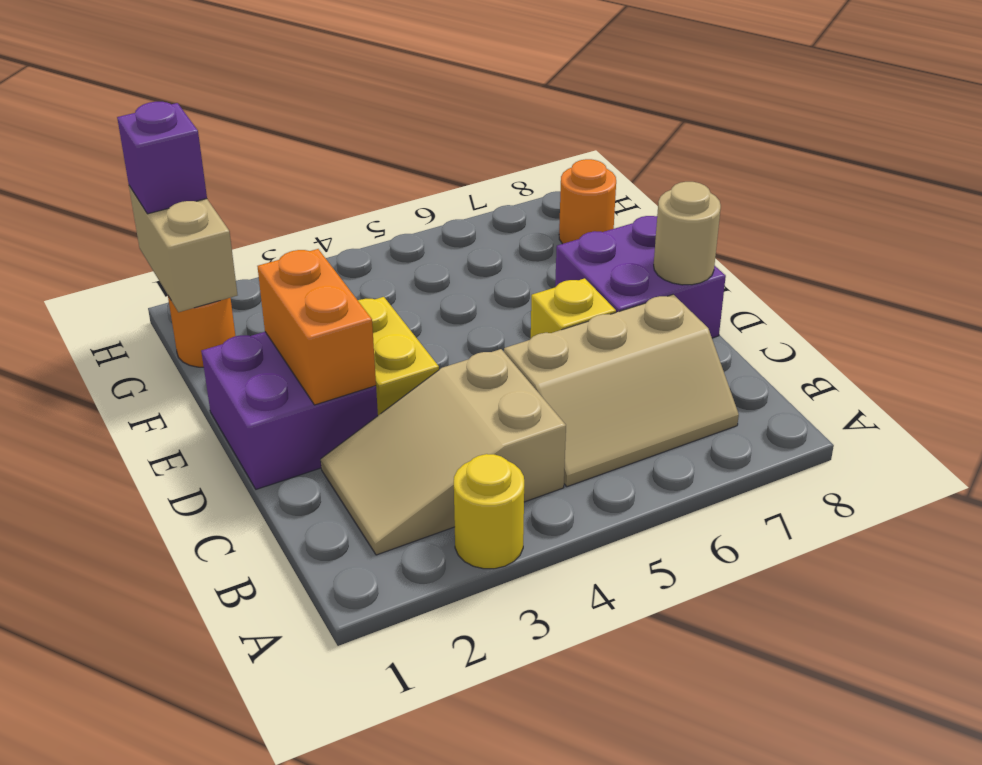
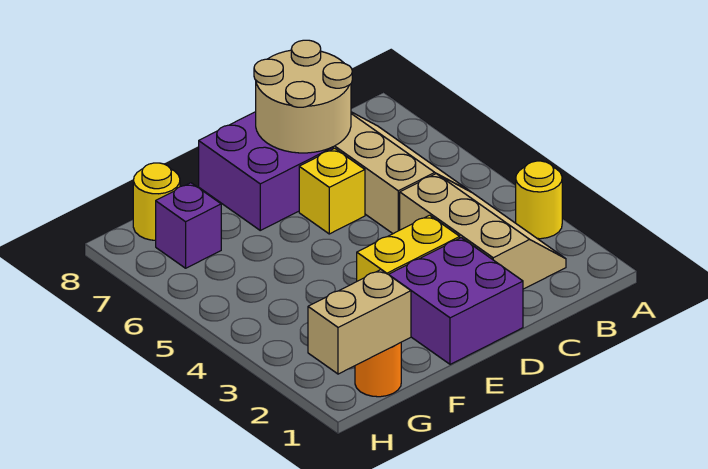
tan slope B2:C4 level 1 top 4 -> tan slope B2:C4 level 1 top C
orange brick D2:E2 level 2 -> none
tan round brick D8 level 2 -> tan round brick C7:D8 level 2
orange round brick G8 level 1 -> yellow round brick G8 level 1
purple brick H1 level 3 -> purple brick G7 level 1

